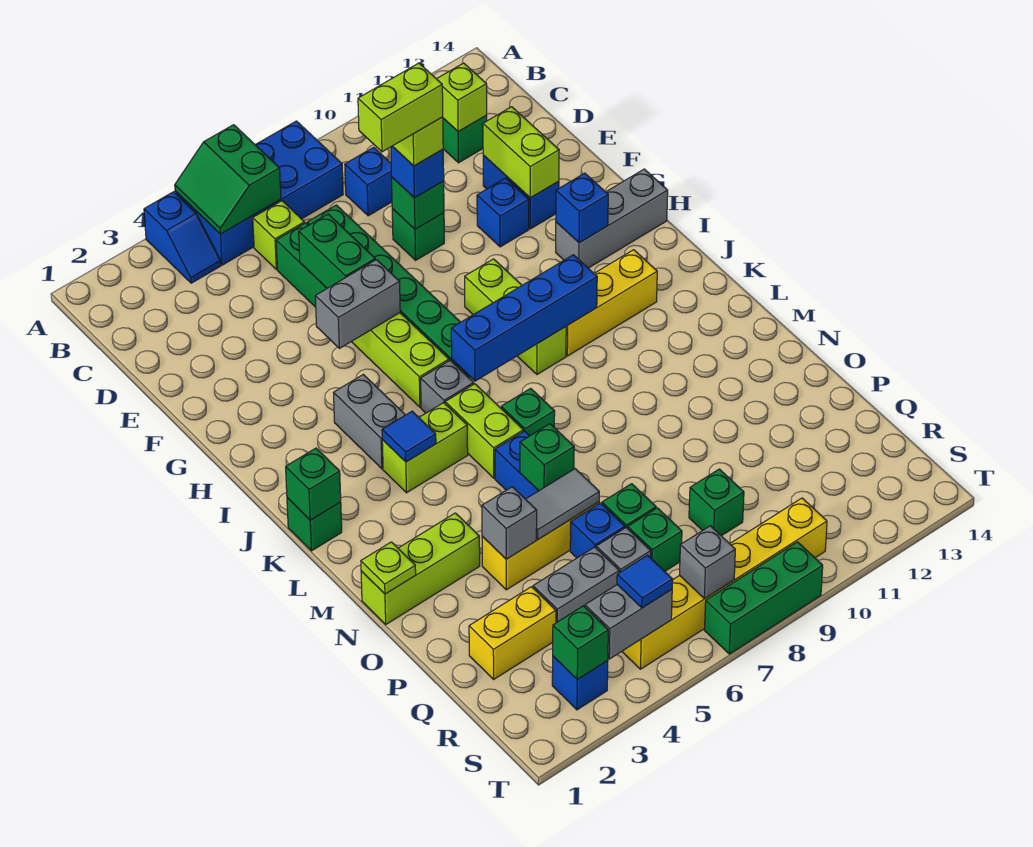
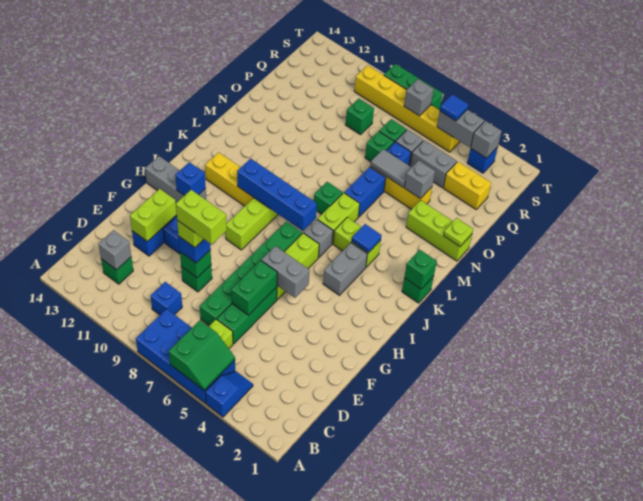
lime brick C12 level 2 -> grey brick C12 level 2
green brick N6 level 2 -> none
green brick S3 level 2 -> grey brick S3 level 2

